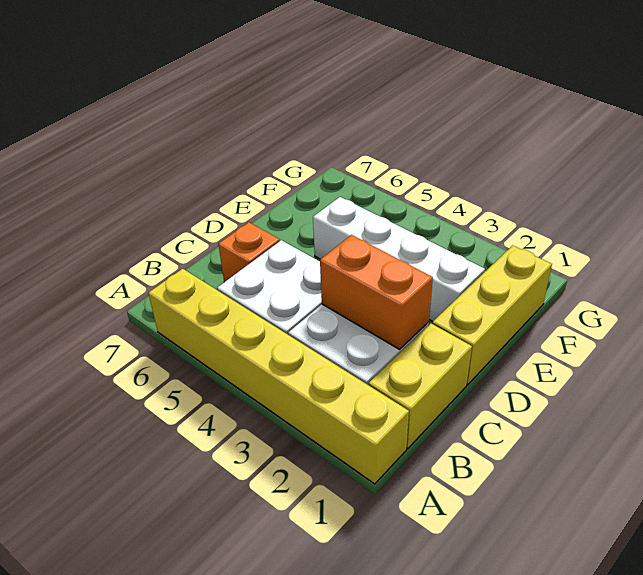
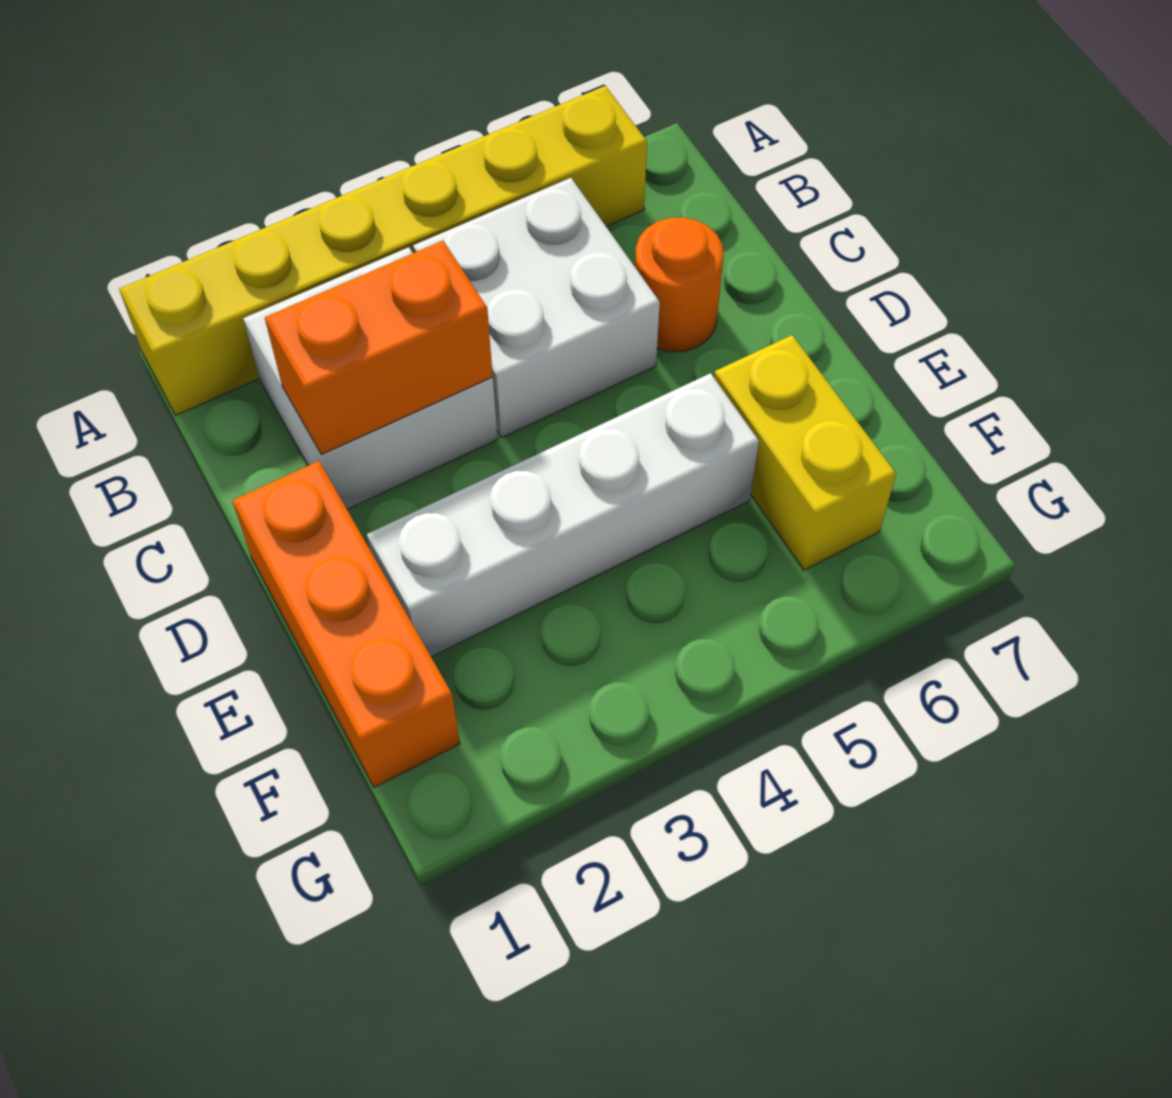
yellow brick B1:C1 level 1 -> yellow brick E6:F6 level 1
orange brick C6 level 1 -> orange round brick C6 level 1
yellow brick D1:F1 level 1 -> orange brick D1:F1 level 1

